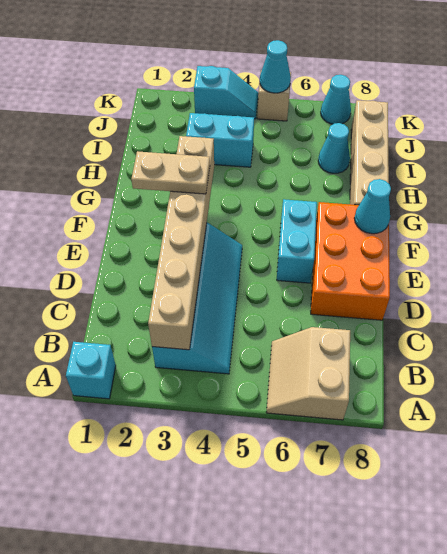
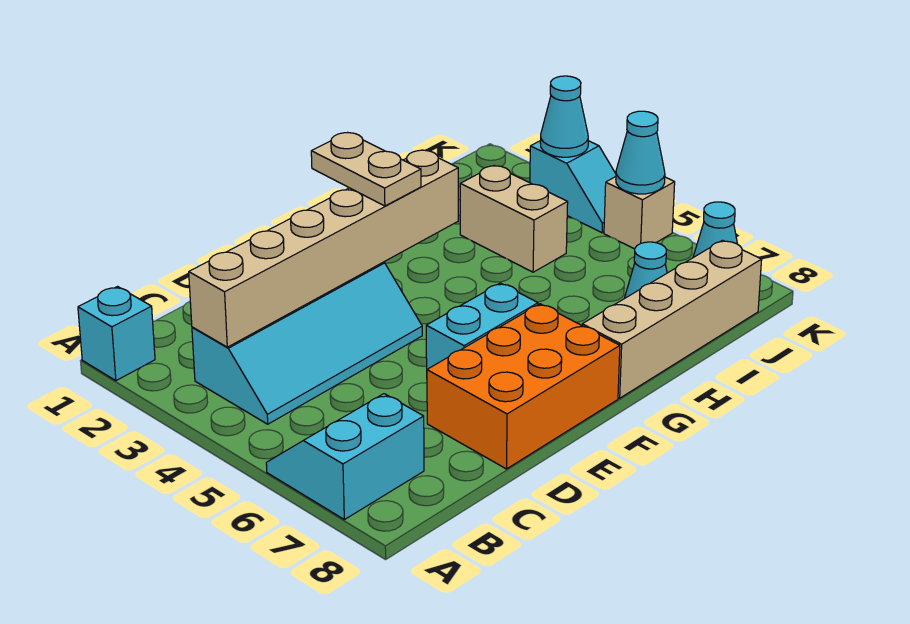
tan slope A6:B7 level 1 top 7 -> cyan slope A6:B7 level 1 top 7
cyan cone F8 level 2 -> cyan cone K3 level 2
cyan brick I3:I4 level 1 -> tan brick I3:I4 level 1

